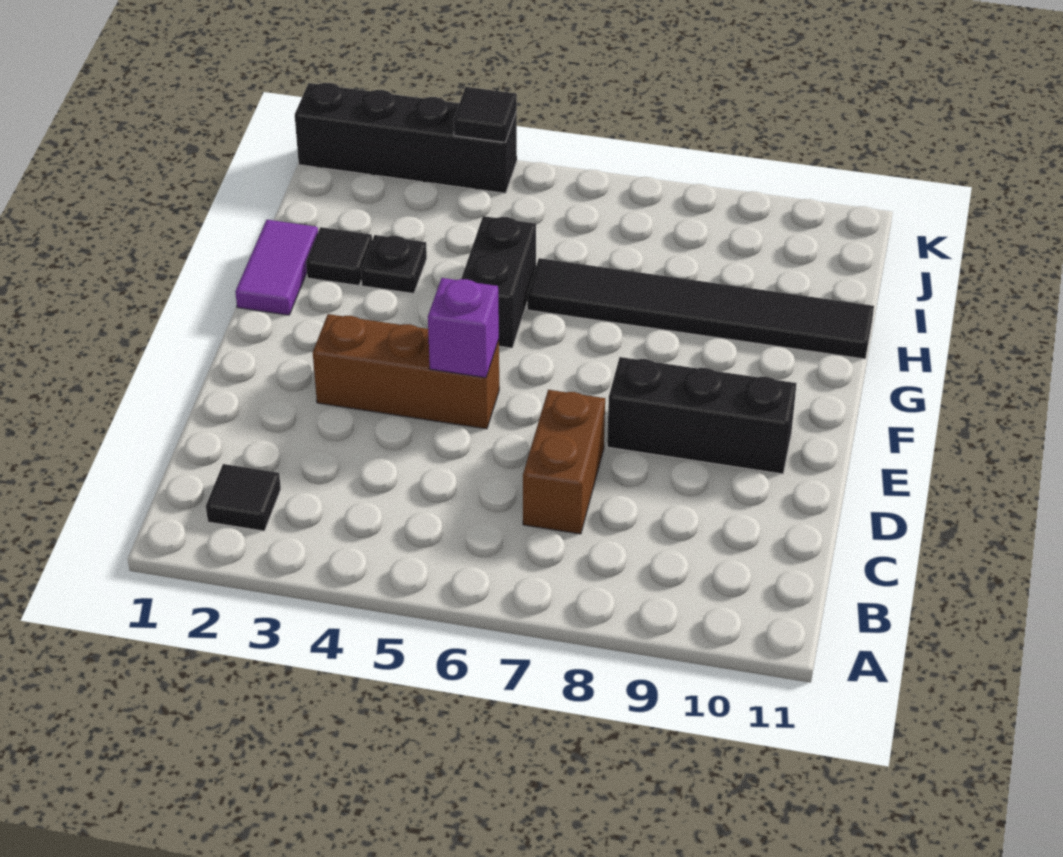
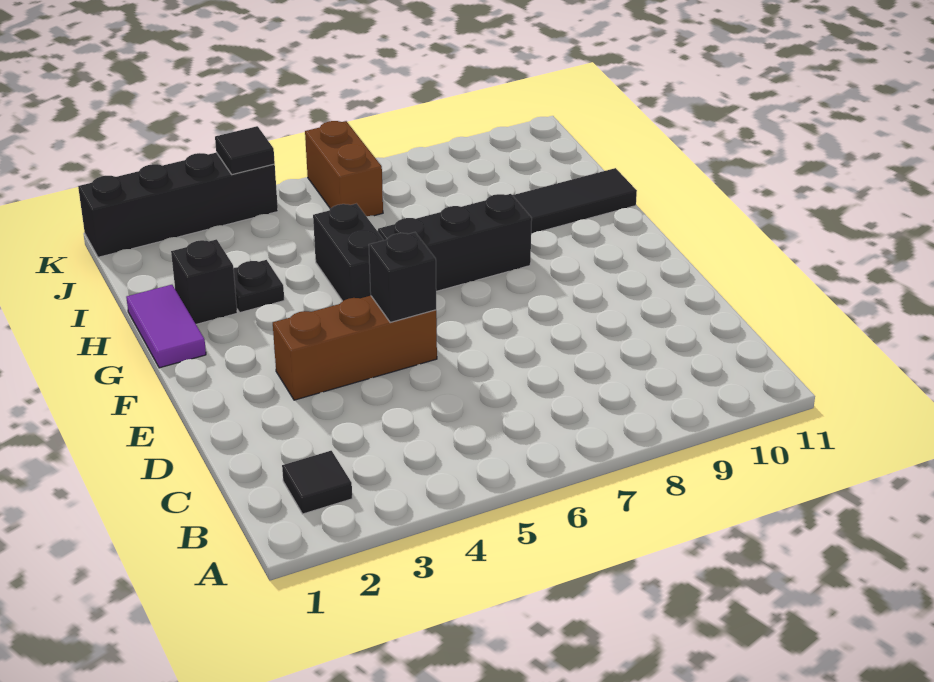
brown brick C7:D7 level 1 -> brown brick J6:K6 level 1
purple brick E5 level 2 -> black brick E5 level 2
black brick E8:E10 level 1 -> black brick G6:G8 level 1
black tile H2 level 1 -> black brick H2 level 1

